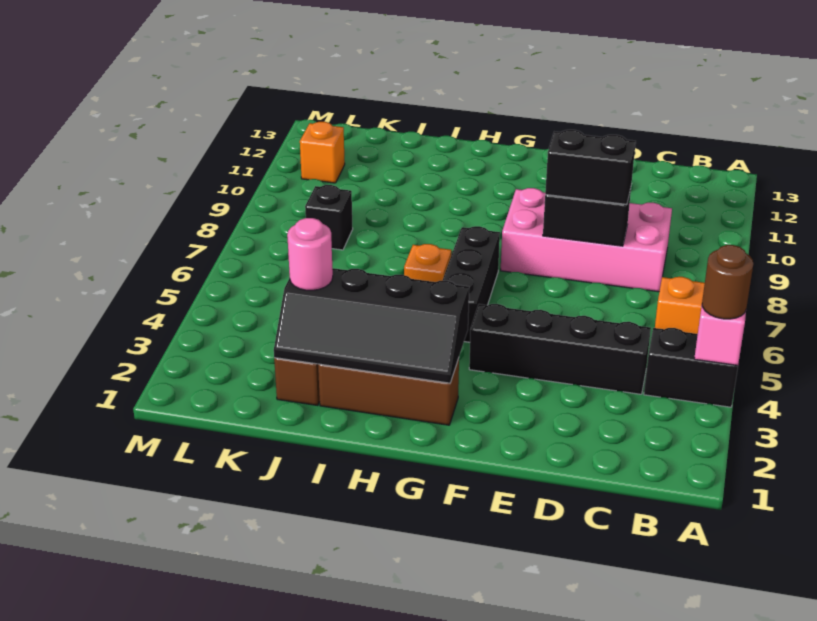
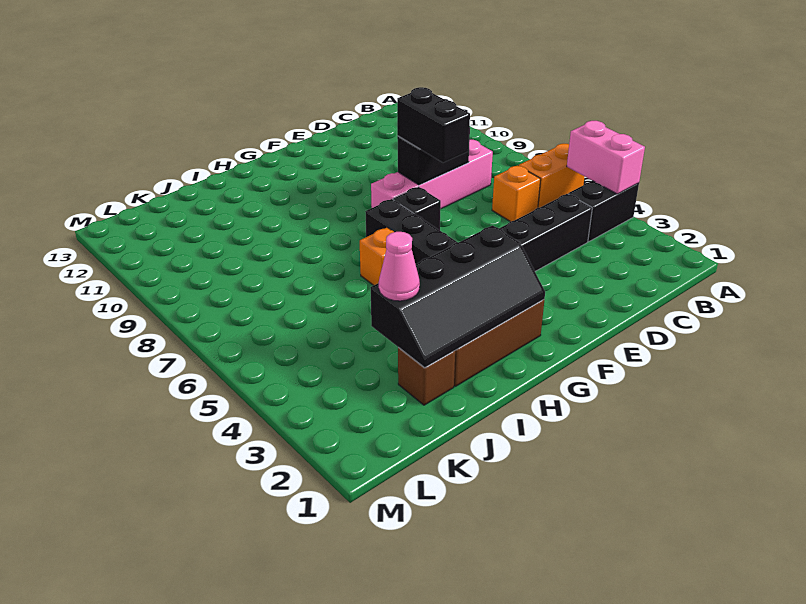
brown round brick A4 level 3 -> none
pink brick C8:F9 level 1 -> pink brick C8:F8 level 1
black brick D8:E8 level 3 -> black brick E7:E8 level 3
pink round brick J3 level 3 -> pink cone J3 level 3
black brick K8 level 1 -> black brick F7 level 1
orange brick L11 level 1 -> orange brick C6 level 1

